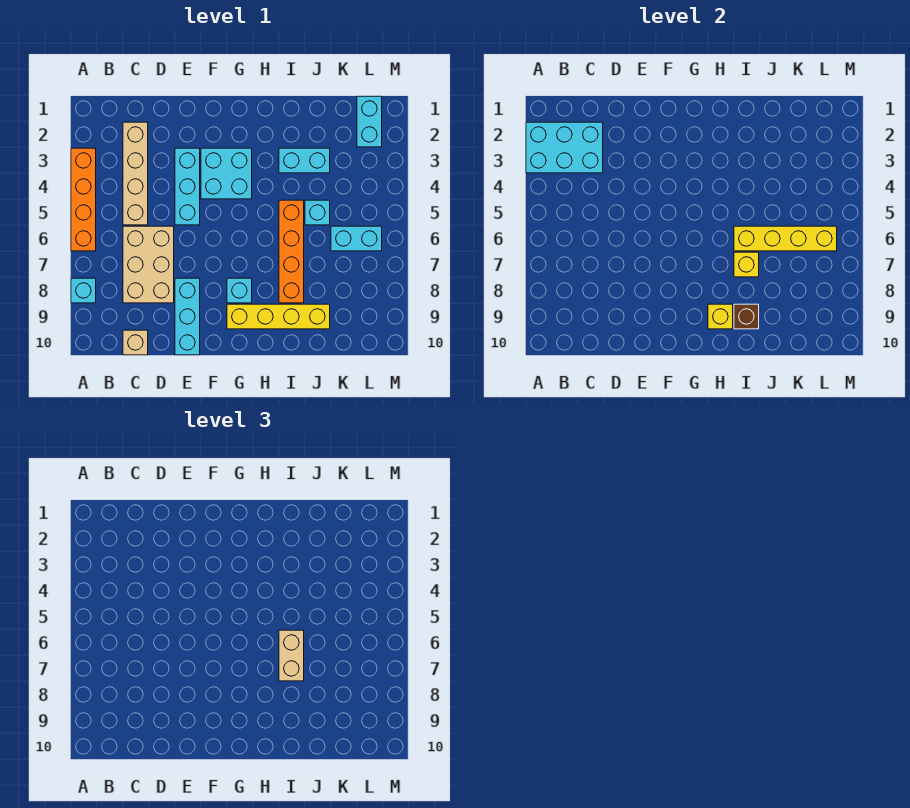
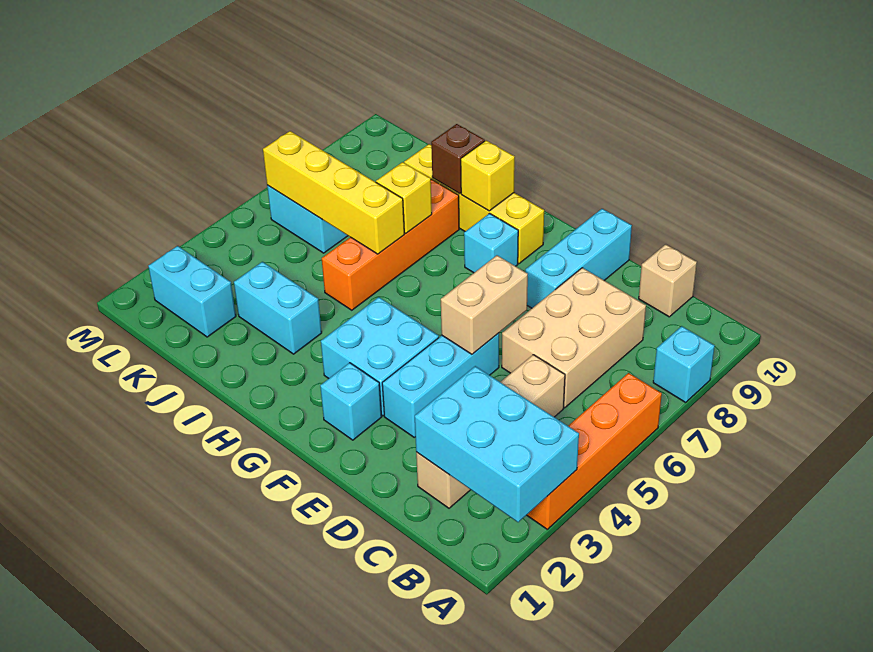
tan brick I6:I7 level 3 -> tan brick E5:E6 level 2
cyan brick J5 level 1 -> cyan brick F2 level 1
cyan brick L1:L2 level 1 -> cyan brick K2:L2 level 1

